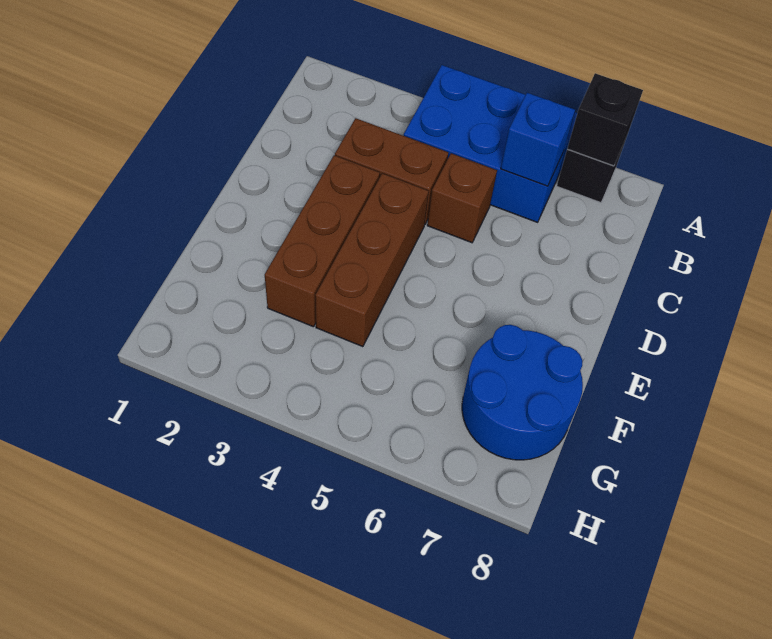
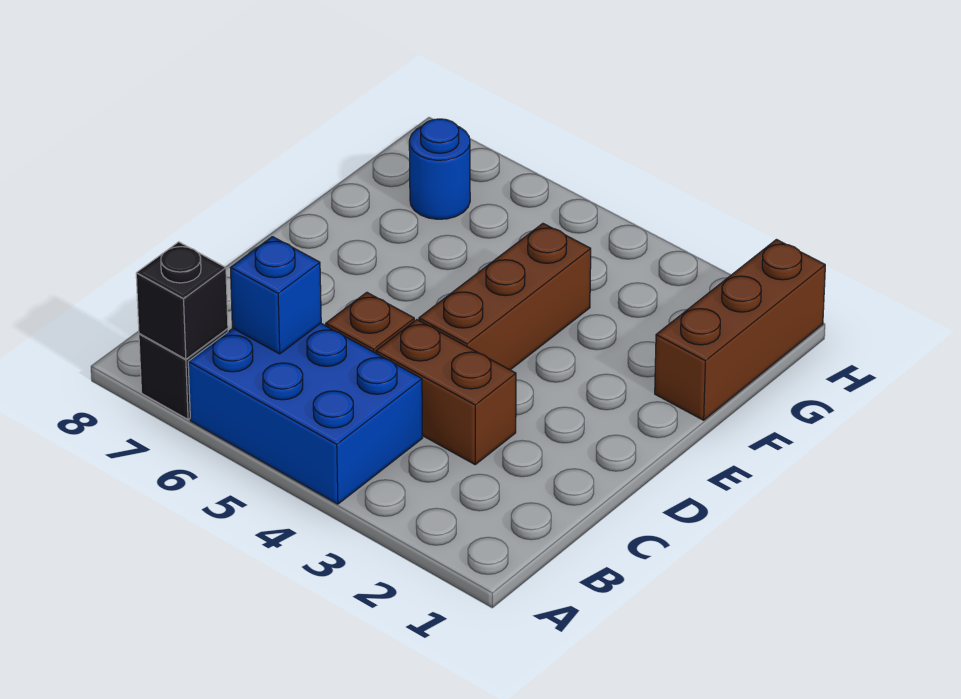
brown brick D3:F3 level 1 -> brown brick F1:H1 level 1
blue round brick F7:G8 level 1 -> blue round brick G7 level 1

